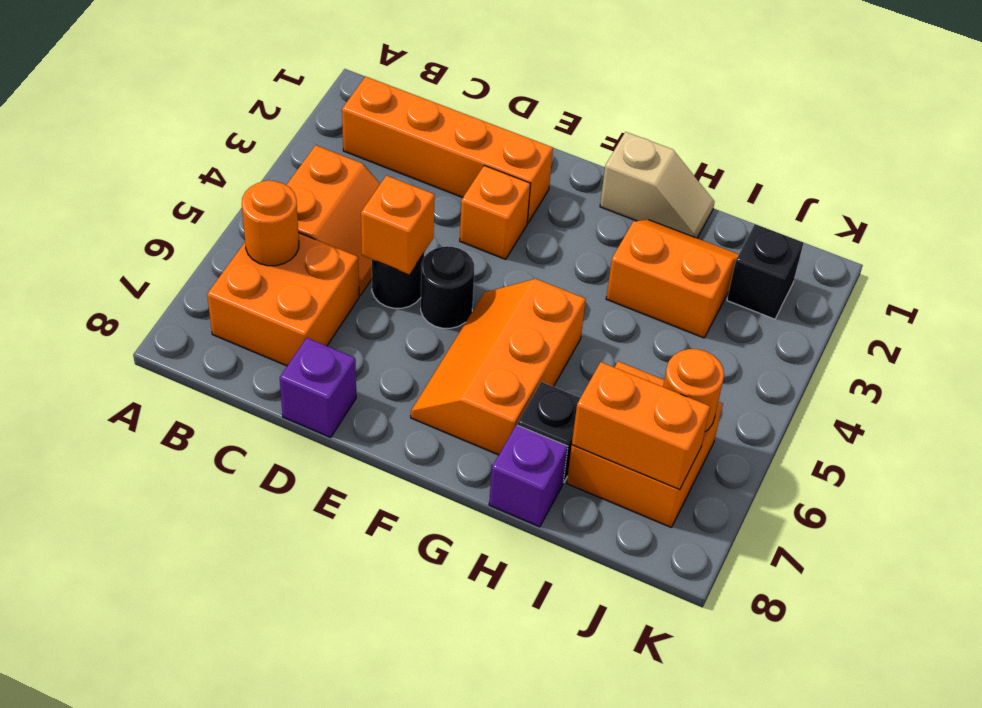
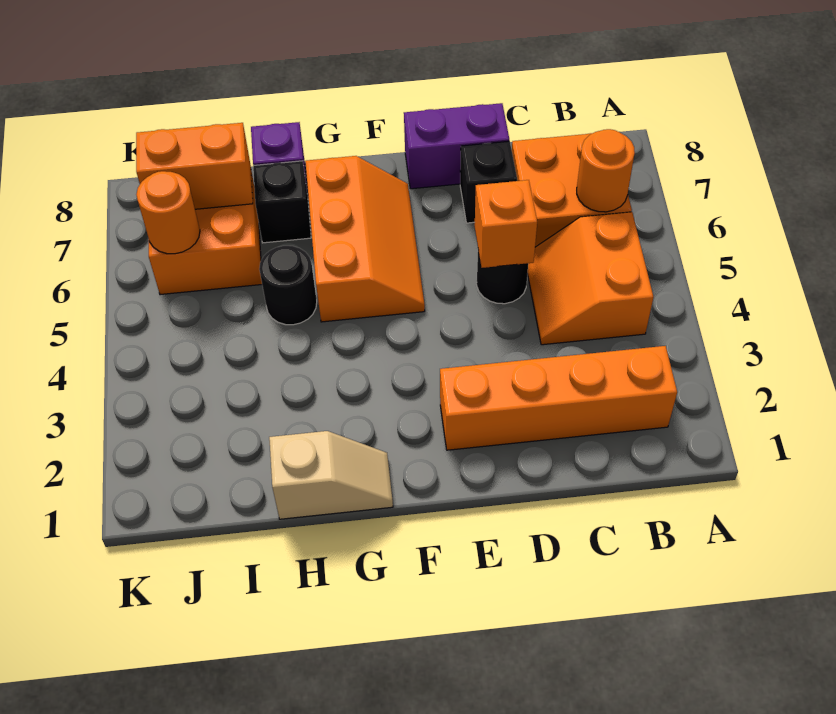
purple brick D8 level 1 -> purple brick D8:E8 level 1
orange brick E3 level 1 -> none
black round brick E5 level 1 -> black round brick H5 level 1
tan slope G1:H1 level 1 top G -> tan slope G1:H1 level 1 top H
orange slope H2:I3 level 1 top 3 -> none
black brick J2 level 1 -> black brick D7 level 1

